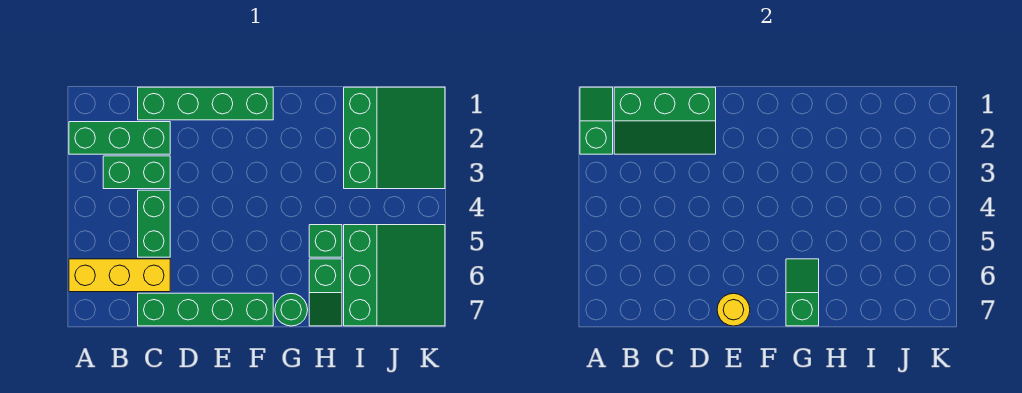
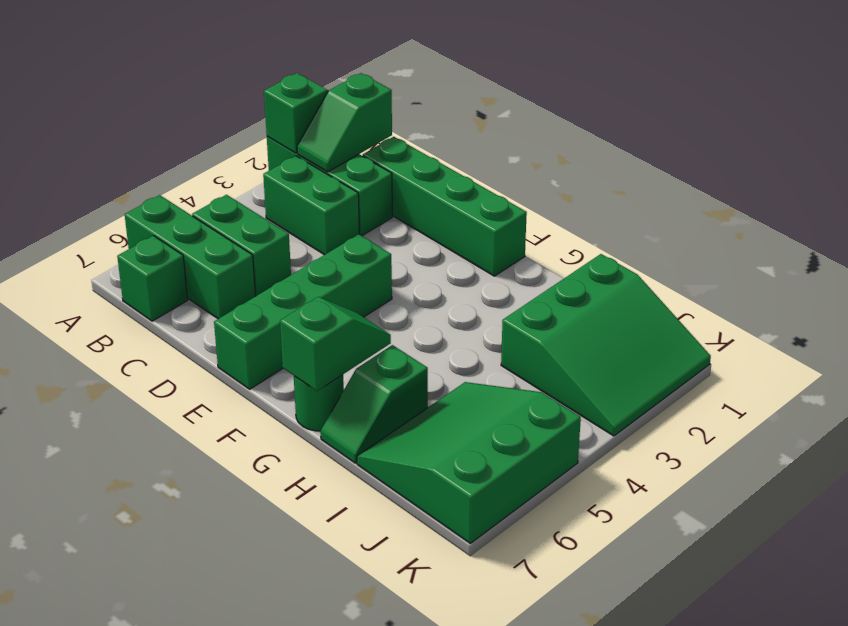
yellow brick A6:C6 level 1 -> green brick A6:C6 level 1
green slope B1:D2 level 2 top 1 -> green slope B1:B2 level 2 top 1
green brick C4:C5 level 1 -> green brick B5:C5 level 1
green brick C7:F7 level 1 -> green brick E4:E7 level 1
yellow round brick E7 level 2 -> none
green brick H5 level 1 -> green brick B7 level 1
green slope I5:K7 level 1 top I -> green slope I5:K7 level 1 top K

